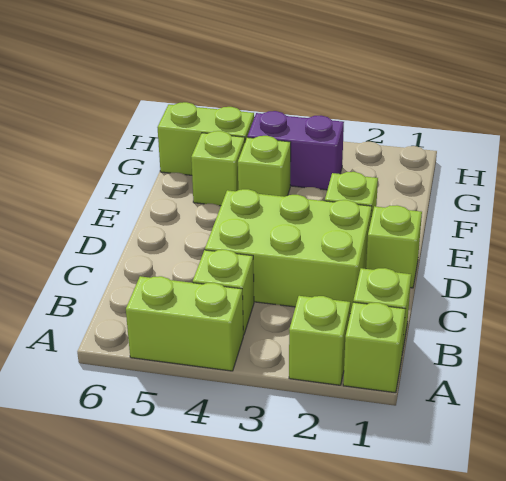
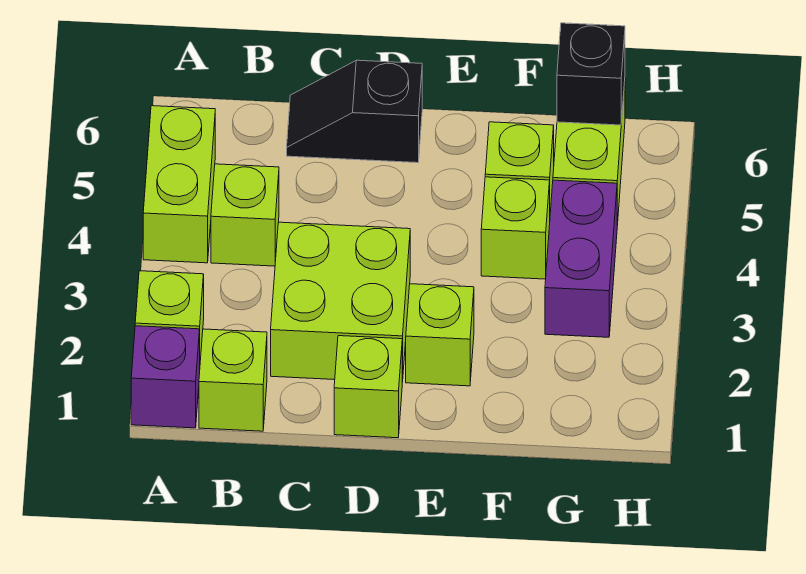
lime brick A1 level 1 -> purple brick A1 level 1
lime brick C2:D4 level 1 -> lime brick C2:D3 level 1
none -> black slope C6:D6 level 1 top D
none -> black brick G6 level 2

